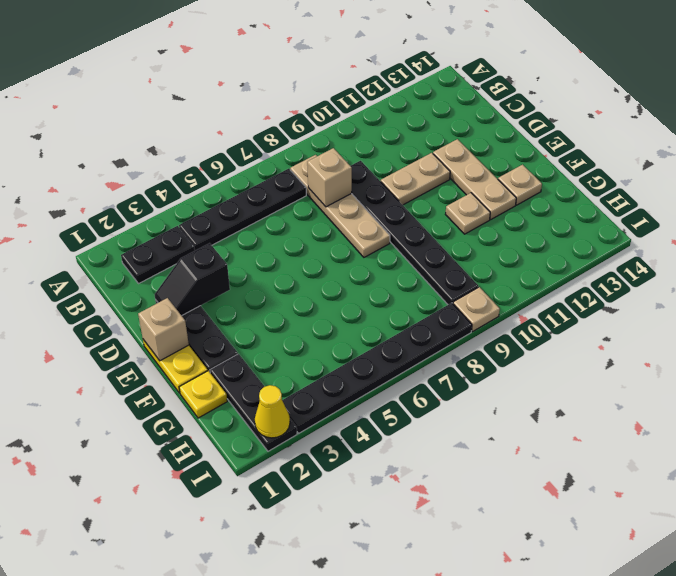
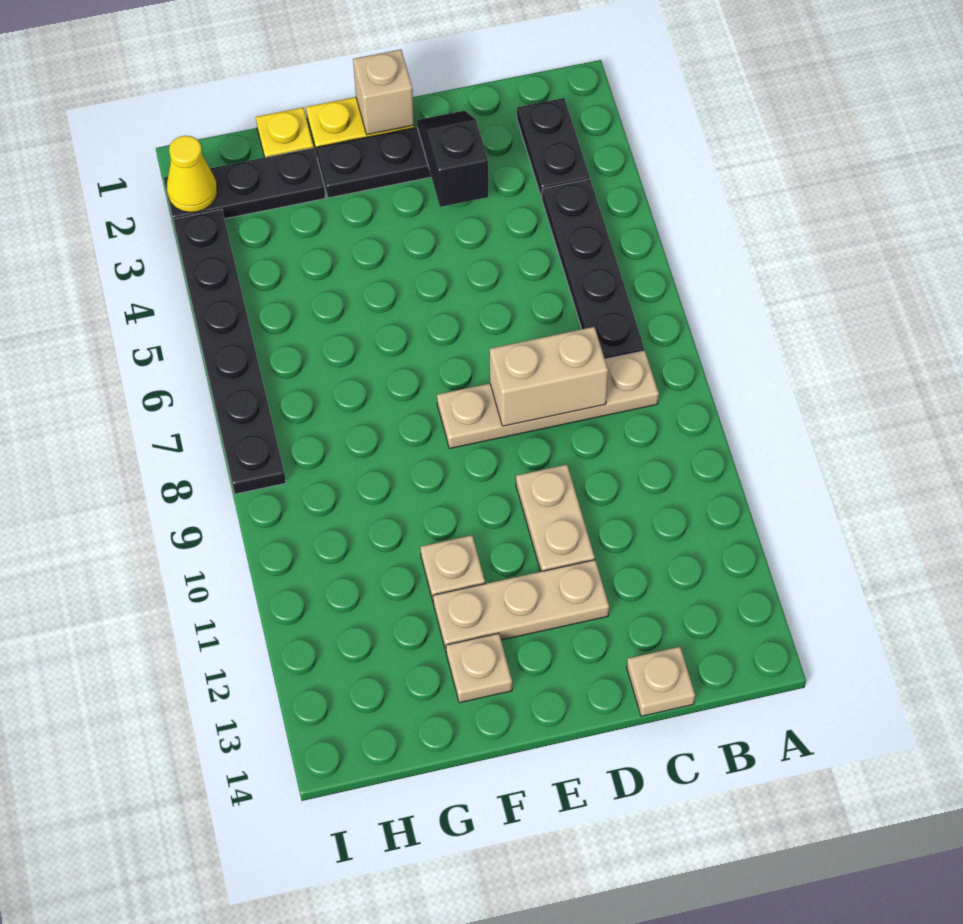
tan brick C8 level 2 -> tan brick C8:D8 level 2
black plate C9:H9 level 1 -> none
tan plate I9 level 1 -> tan plate C14 level 1

